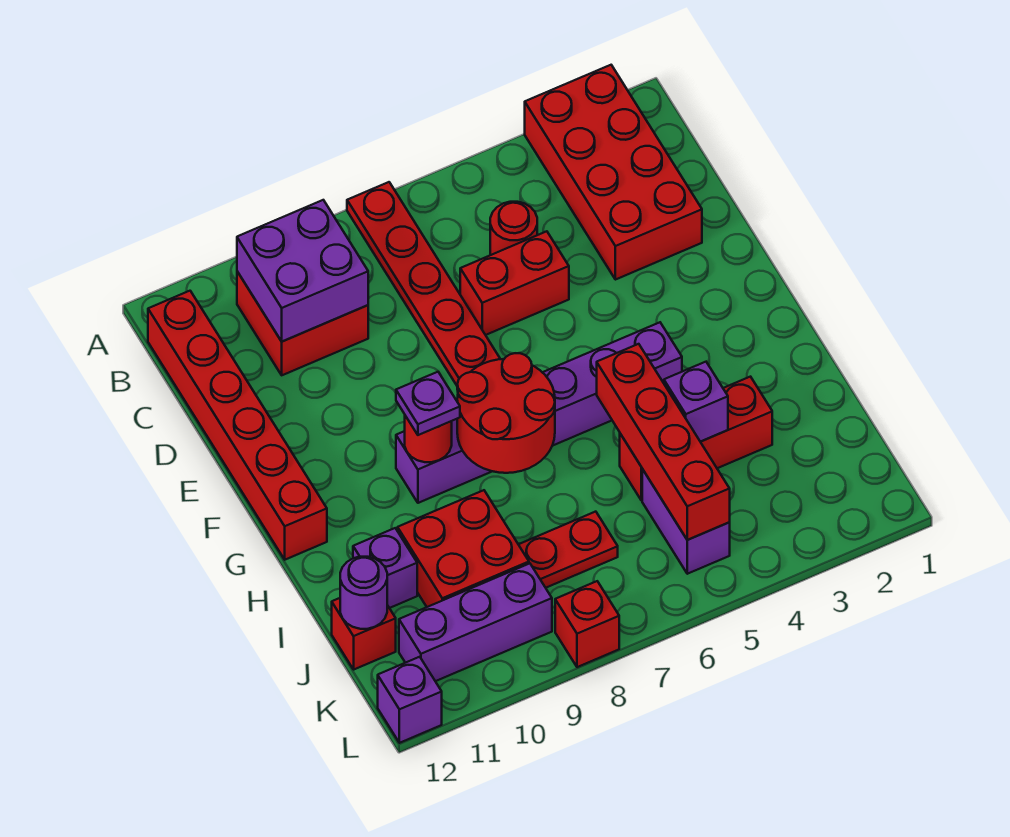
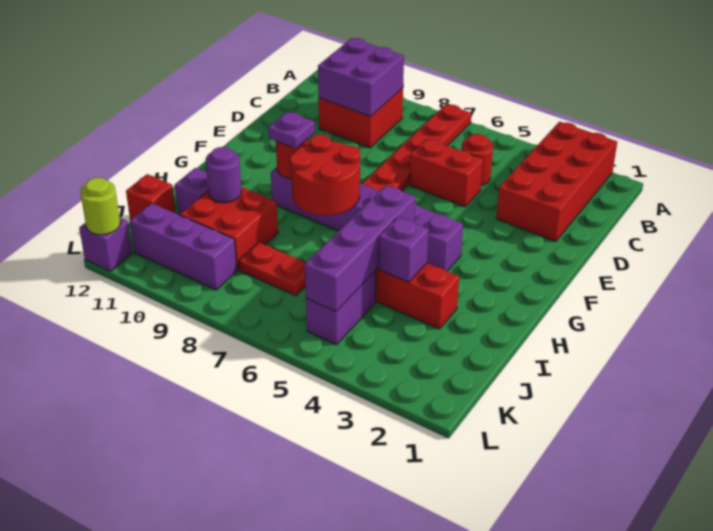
red brick B12:G12 level 1 -> none
red brick H5:K5 level 2 -> purple brick H5:K5 level 2
purple round brick J12 level 2 -> purple round brick I10 level 2
red brick L8 level 1 -> none
none -> lime round brick L12 level 2

